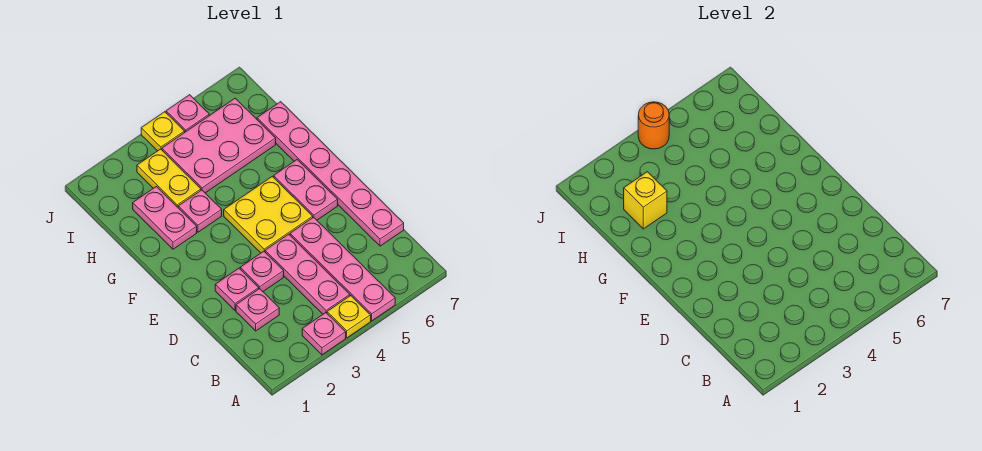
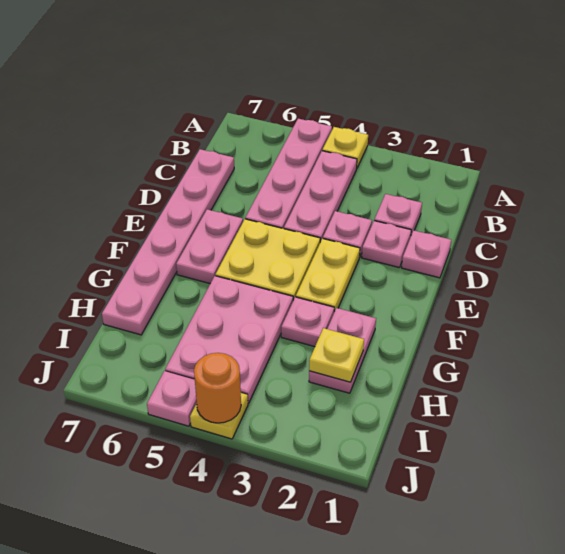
pink plate A3 level 1 -> pink plate D1 level 1
yellow brick H2 level 2 -> yellow plate H2 level 2
yellow plate H3:I3 level 1 -> yellow plate E3:F3 level 1
pink plate H4:I6 level 1 -> pink plate G4:I5 level 1

